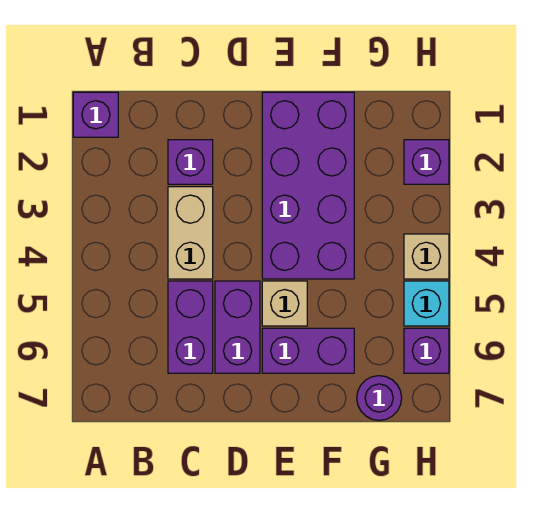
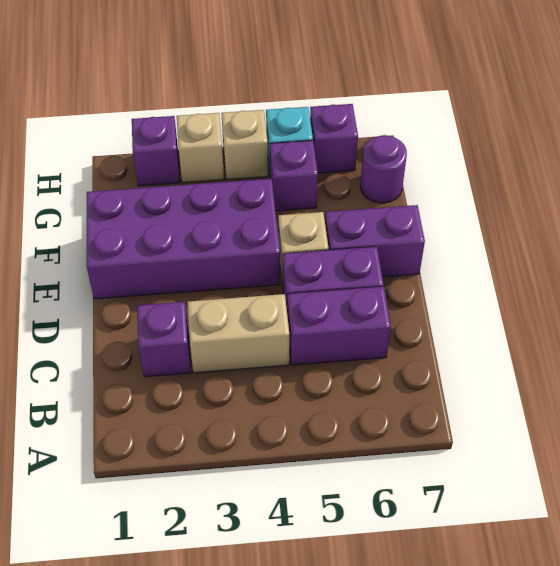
purple brick A1 level 1 -> purple brick G5 level 1
purple brick E6:F6 level 1 -> purple brick E6:E7 level 1
none -> tan brick H3 level 1

